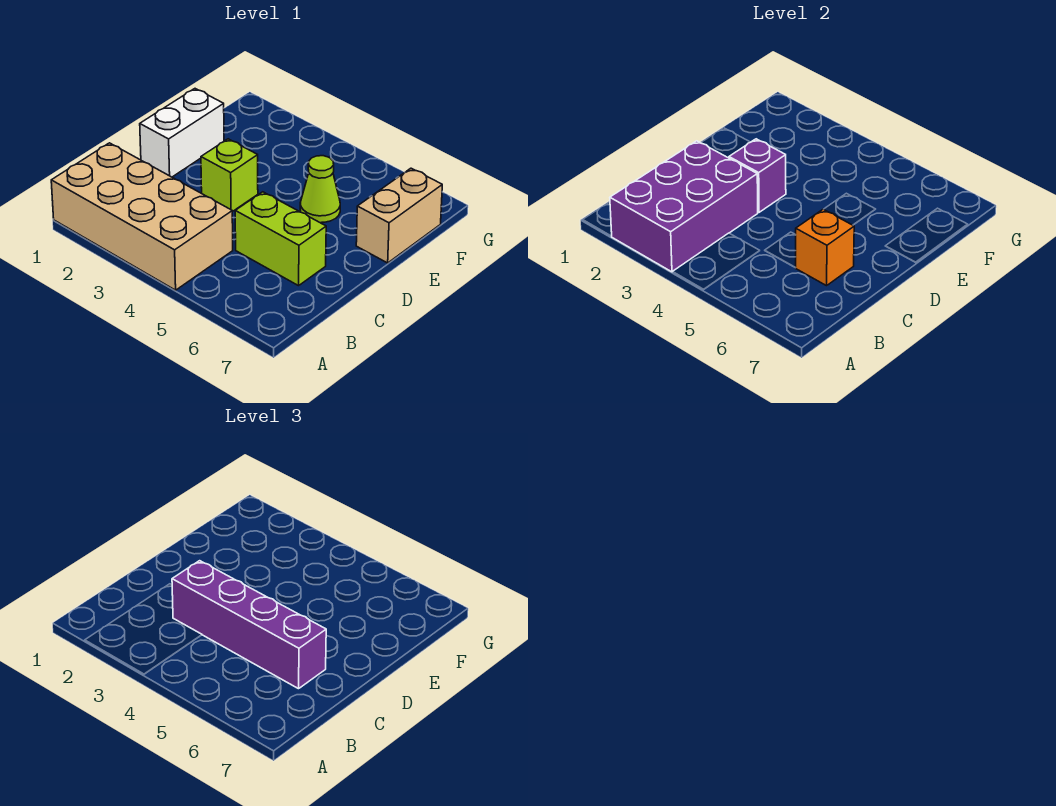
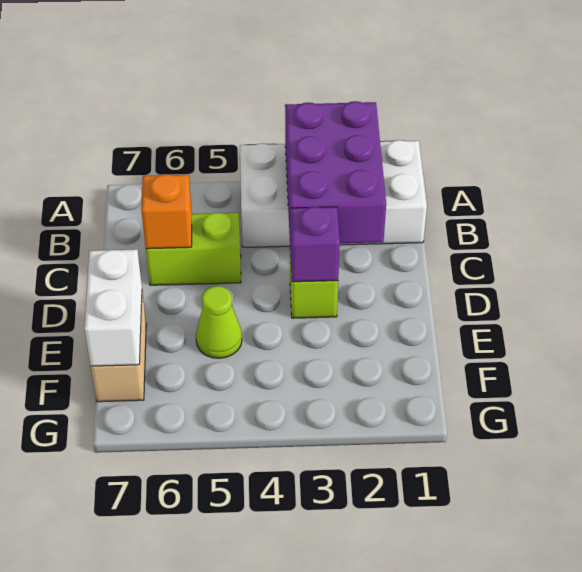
tan brick A1:B4 level 1 -> white brick A1:B4 level 1
purple brick C3:C6 level 3 -> none
white brick D1:E1 level 1 -> white brick E7:F7 level 2

